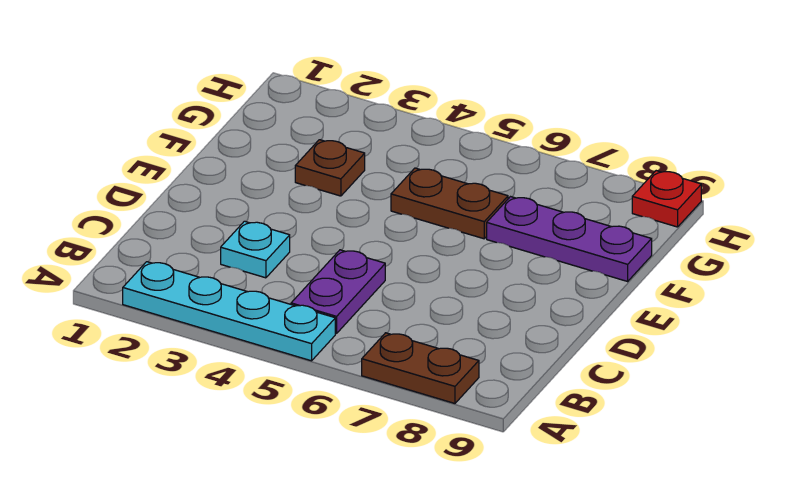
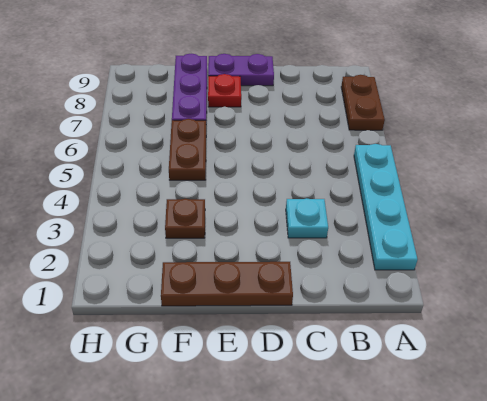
purple plate B5:C5 level 1 -> purple plate D9:E9 level 1
none -> brown plate D1:F1 level 1
red plate H9 level 1 -> red plate E8 level 1

